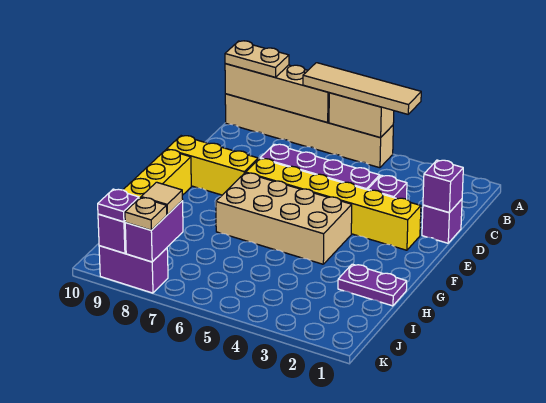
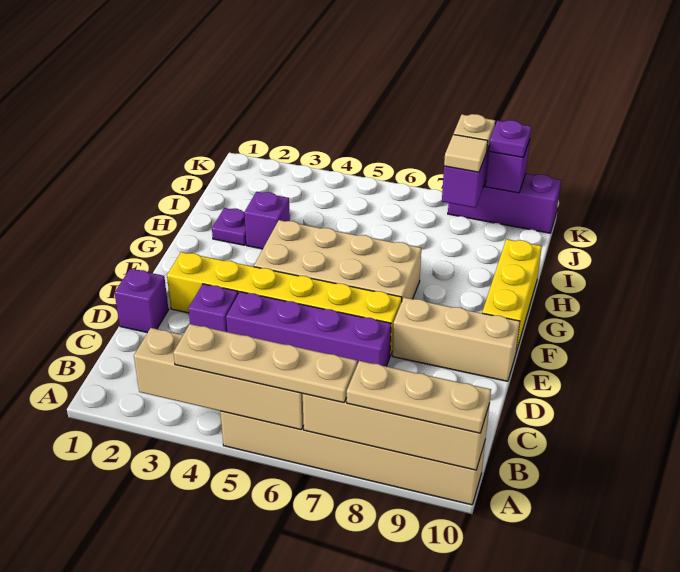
tan tile A4:A7 level 3 -> tan plate A4:A7 level 3
tan brick A5:A6 level 2 -> tan brick A3:A6 level 2
tan plate A9:A10 level 3 -> tan plate A8:A10 level 3
purple brick D1 level 2 -> purple brick H3 level 1
yellow brick E8:E10 level 1 -> tan brick E8:E10 level 1
purple plate H1:H2 level 1 -> purple plate H2 level 1
purple brick K8:K9 level 1 -> purple brick K8:K10 level 1

